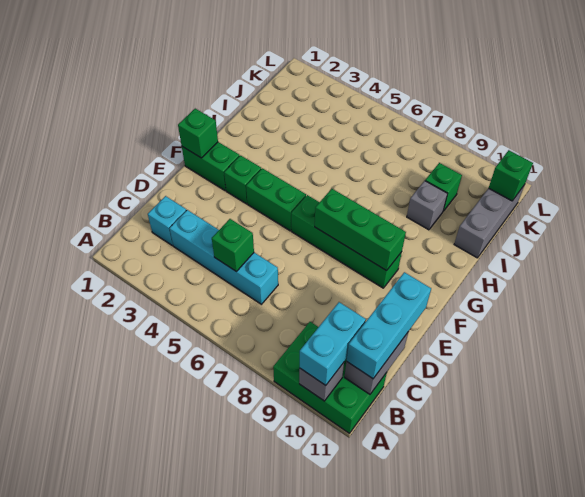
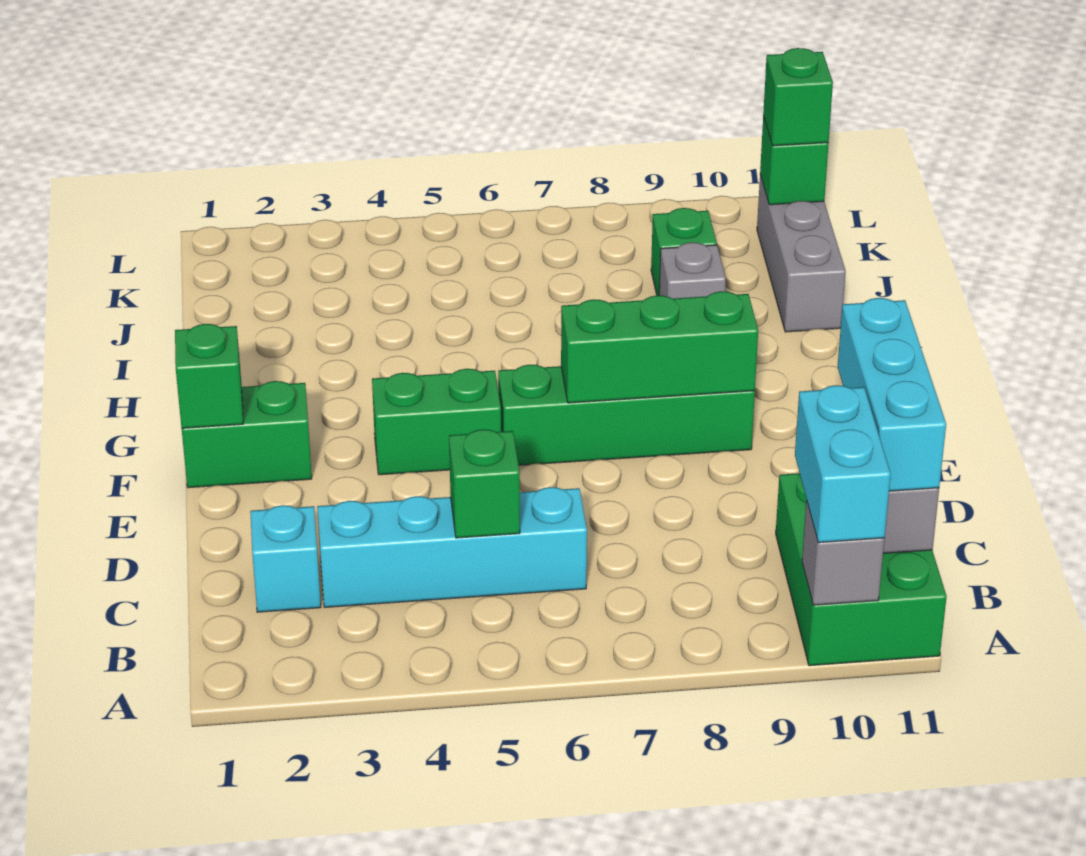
green brick A9:B11 level 1 -> green brick A10:C11 level 1
green brick F3 level 1 -> green brick K11 level 3

